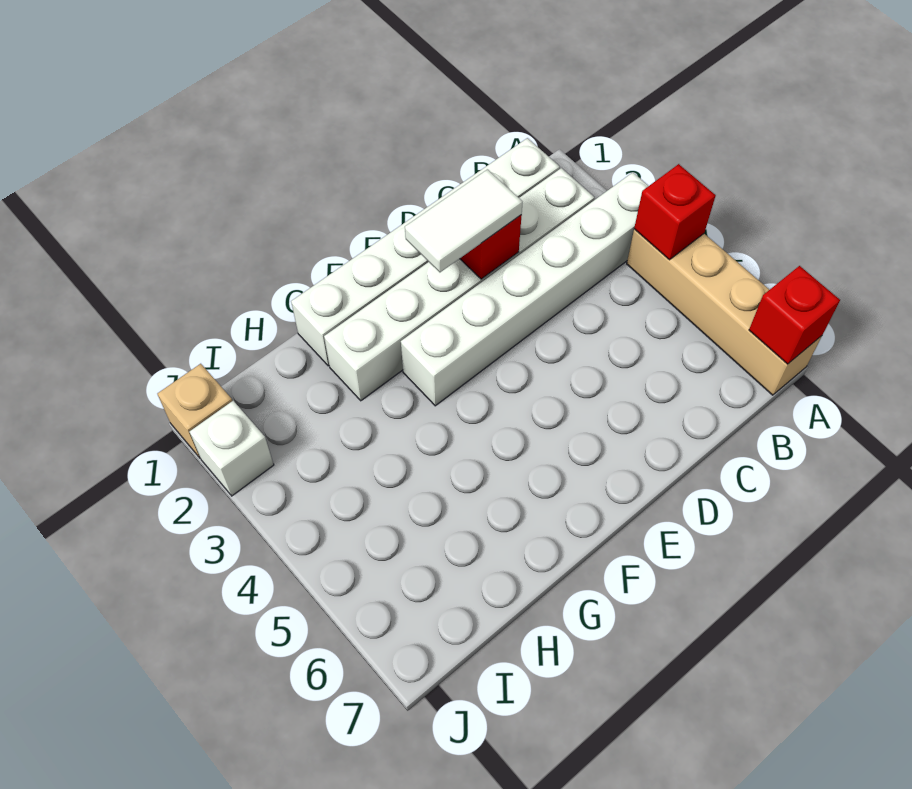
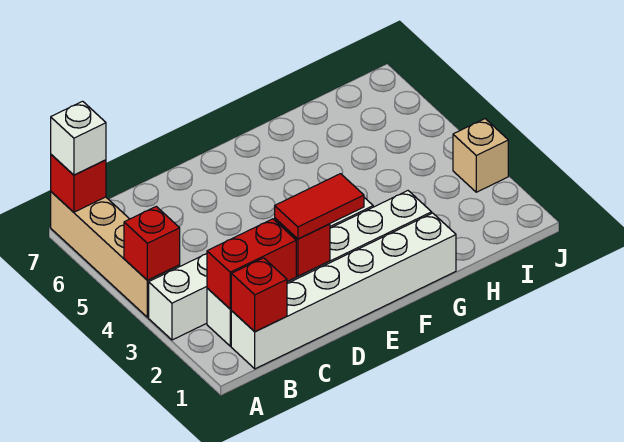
none -> red brick B1 level 2
none -> red brick B2:C2 level 2
white tile D2:E2 level 3 -> red tile D2:E2 level 3
tan brick J1 level 1 -> tan brick J3 level 1
white brick J2 level 1 -> white brick A7 level 3

